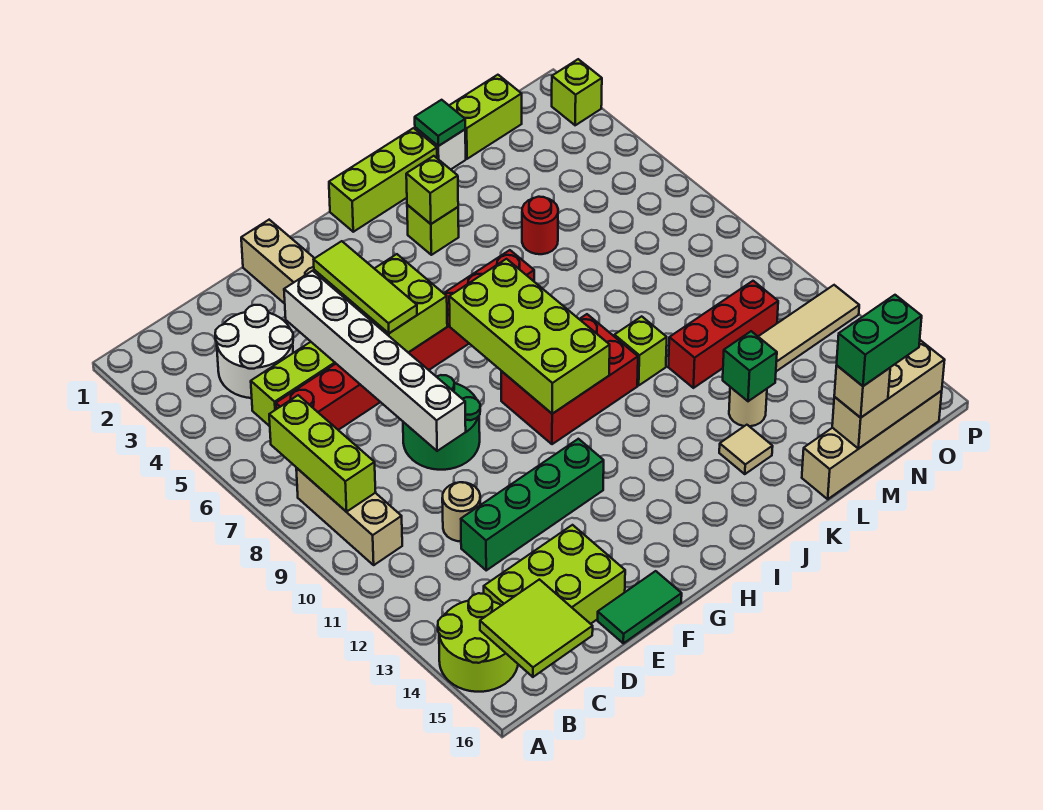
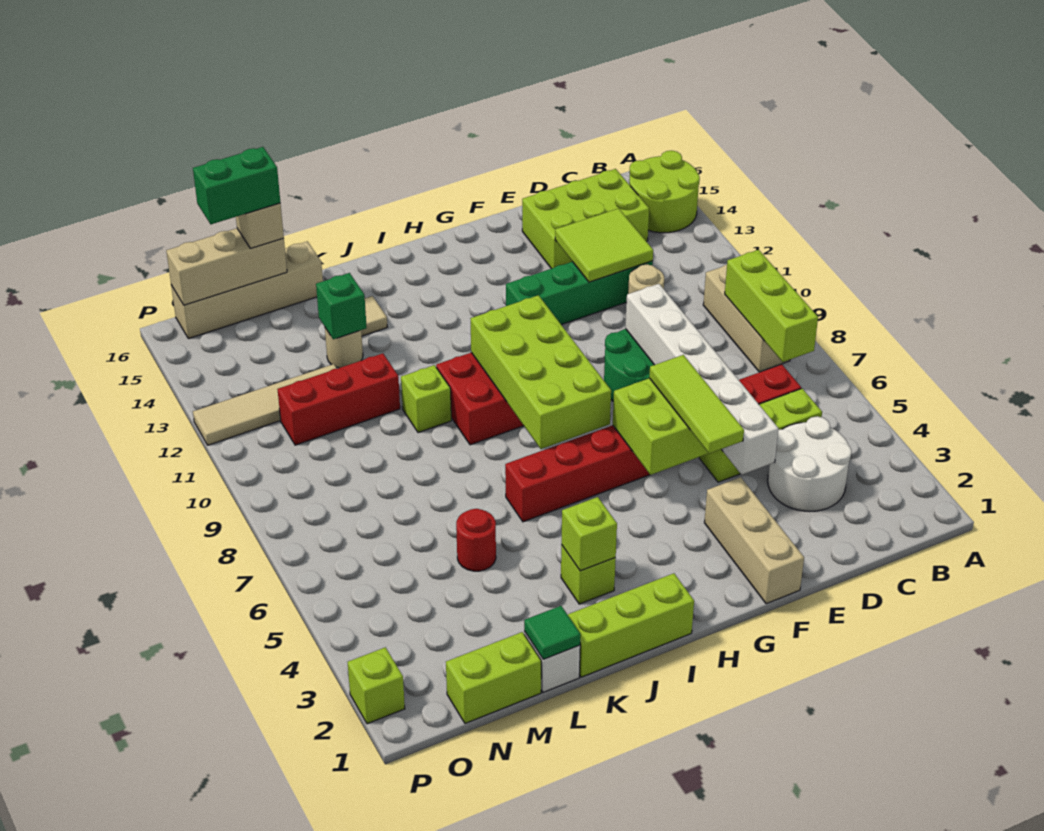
lime tile B15:C16 level 2 -> lime tile D12:E13 level 2
green tile E16:F16 level 1 -> none

